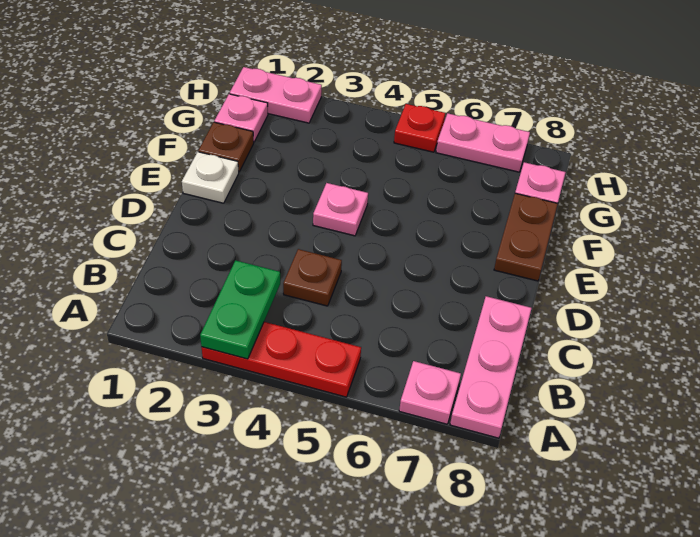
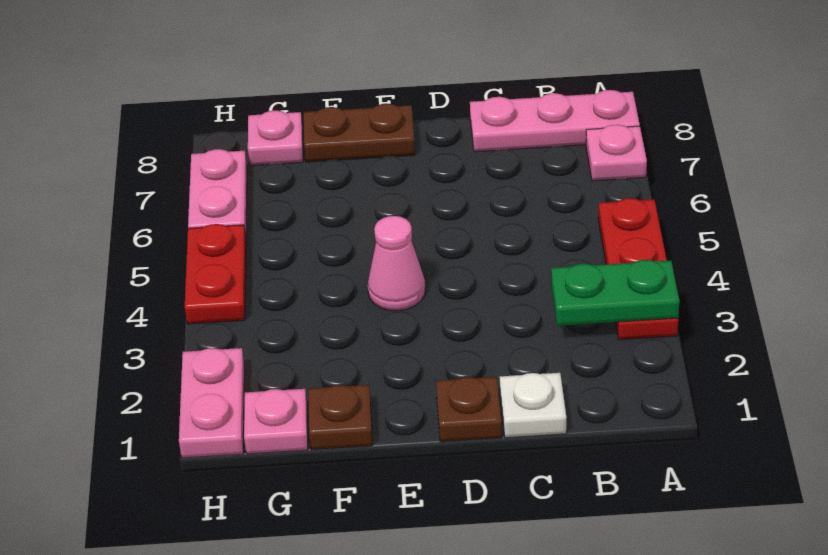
brown plate C4 level 1 -> brown plate D1 level 1
white plate E1 level 1 -> white plate C1 level 1
pink plate E4 level 1 -> pink cone E4 level 1
red plate H5 level 1 -> red plate H4:H5 level 1

